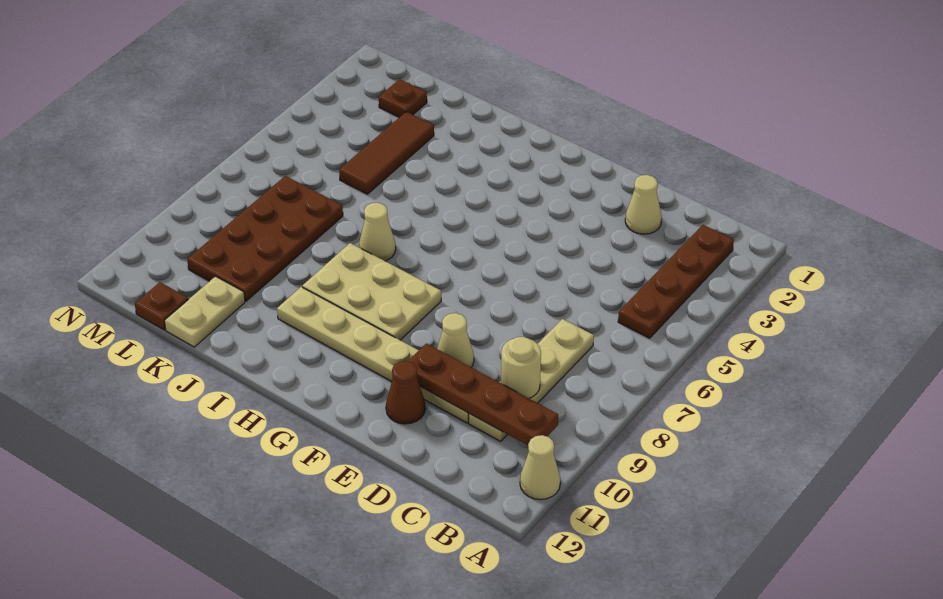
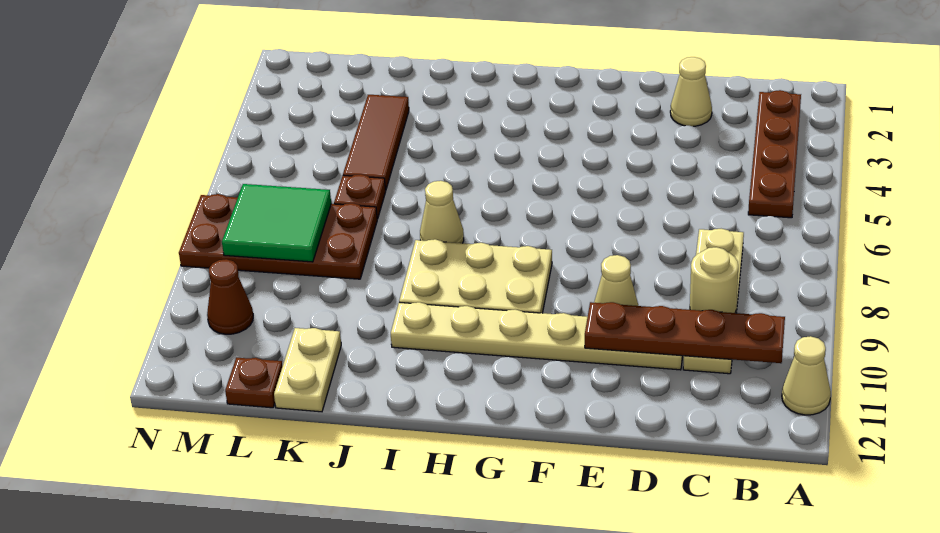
brown cone E11 level 1 -> brown cone M10 level 1
brown plate K7:L10 level 1 -> brown plate K7:N8 level 1
brown plate L2 level 1 -> brown plate K6 level 1
none -> green tile L7:M8 level 2

